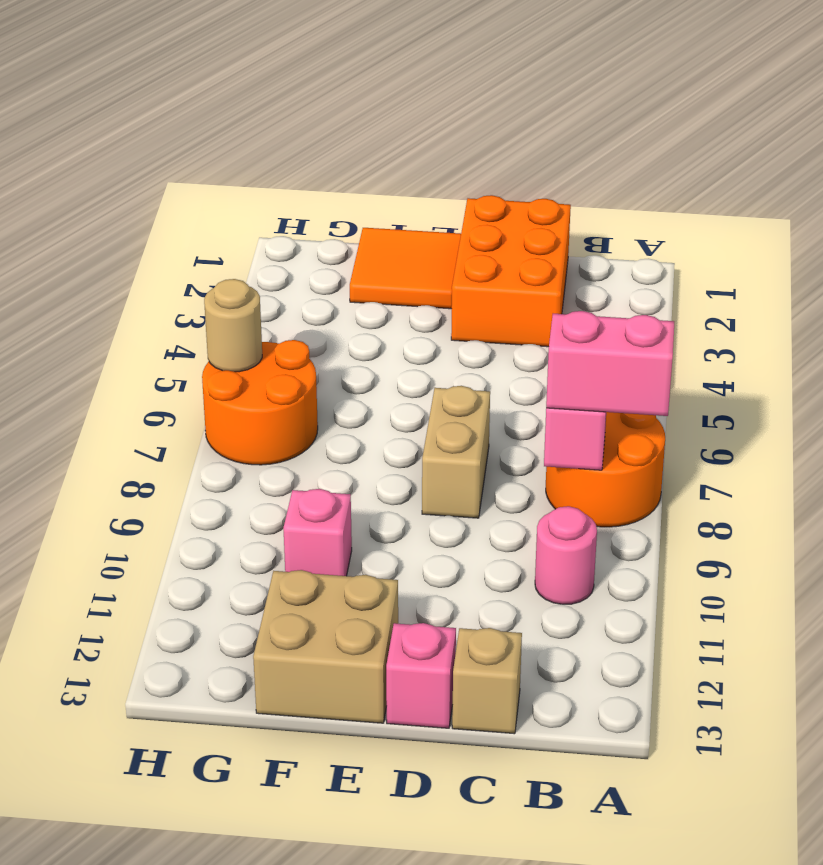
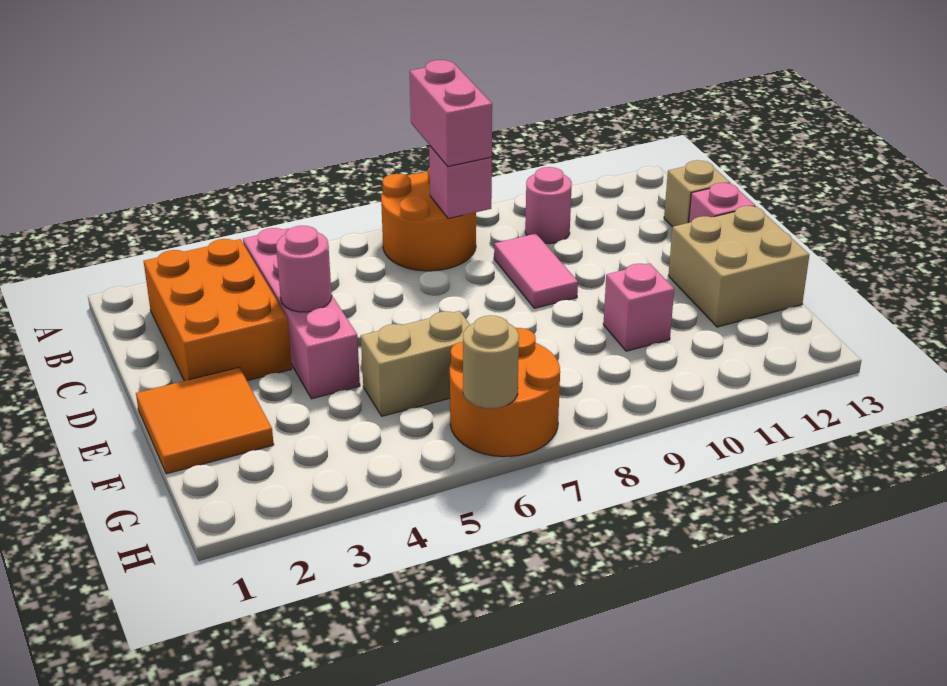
none -> pink brick B4:E4 level 1
orange brick C1:D3 level 1 -> orange brick B2:D3 level 1
none -> pink tile C9:D9 level 1
none -> pink round brick D4 level 2
tan brick D7:D8 level 1 -> tan brick F5:F6 level 1

